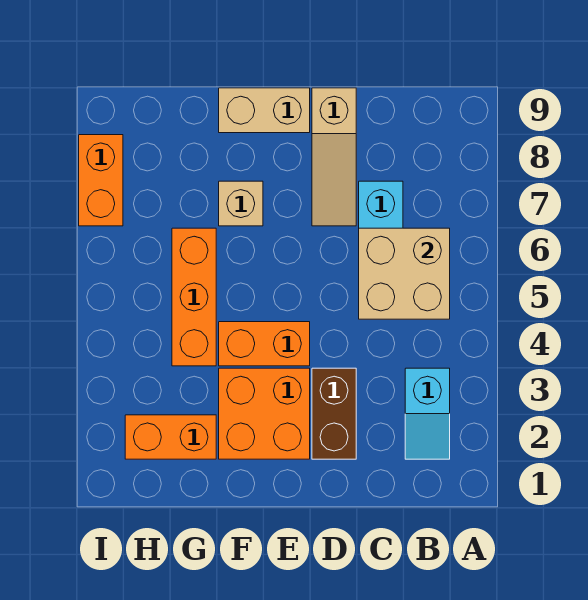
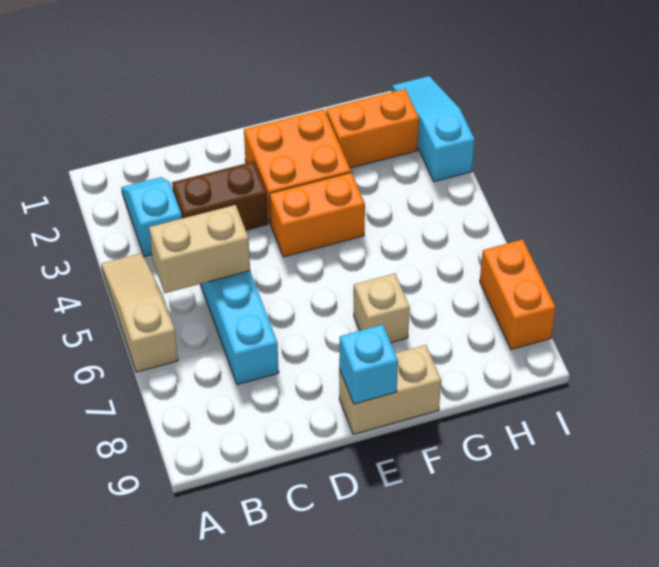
tan brick B5:C6 level 2 -> tan brick B5:C5 level 2
brown brick D2:D3 level 1 -> brown brick C3:D3 level 1
tan slope D7:D9 level 1 top 9 -> tan slope A4:A6 level 1 top 6
none -> cyan brick E9 level 2
orange brick G4:G6 level 1 -> none
none -> cyan slope I1:I3 level 1 top 3

